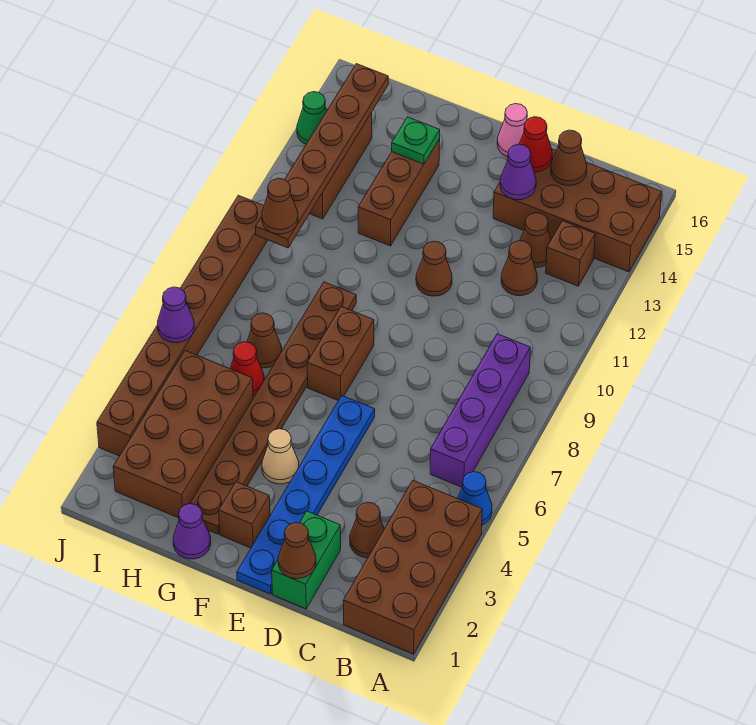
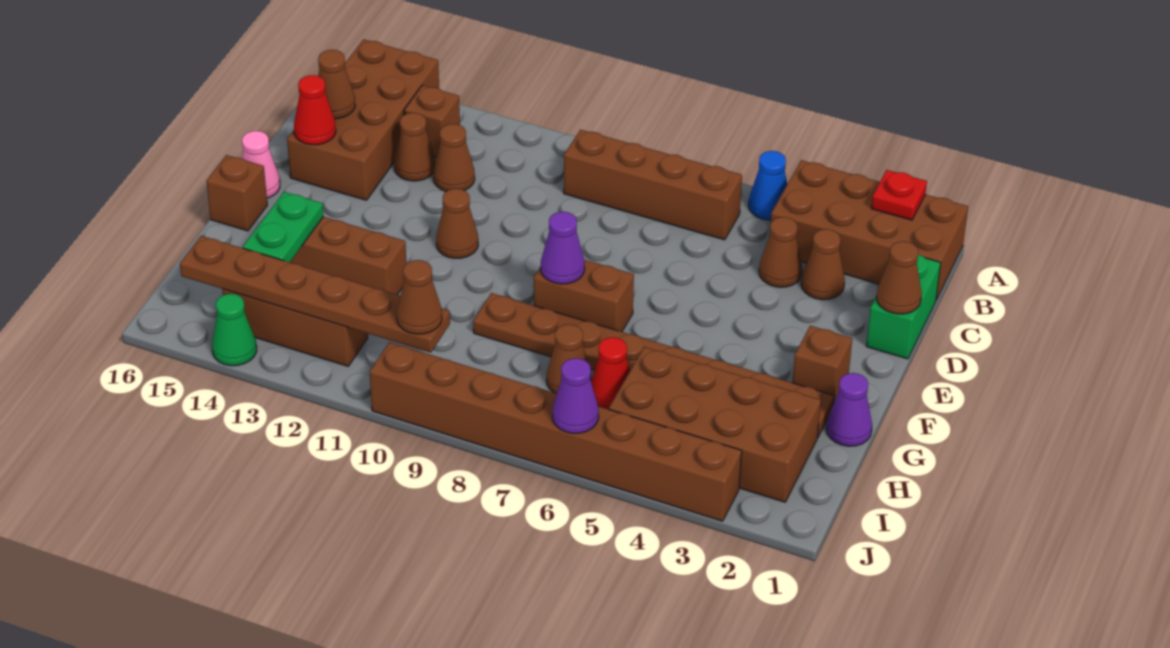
none -> red plate A2 level 2
purple brick B6:B9 level 1 -> brown brick B6:B9 level 1
none -> brown cone C4 level 1
green brick D1:D2 level 1 -> green brick C1:D1 level 1
purple cone D14 level 2 -> purple cone F8 level 2
blue plate E1:E6 level 1 -> none
tan cone F4 level 1 -> none
none -> brown brick F16 level 1
green plate G14 level 2 -> green plate G14:H14 level 2

